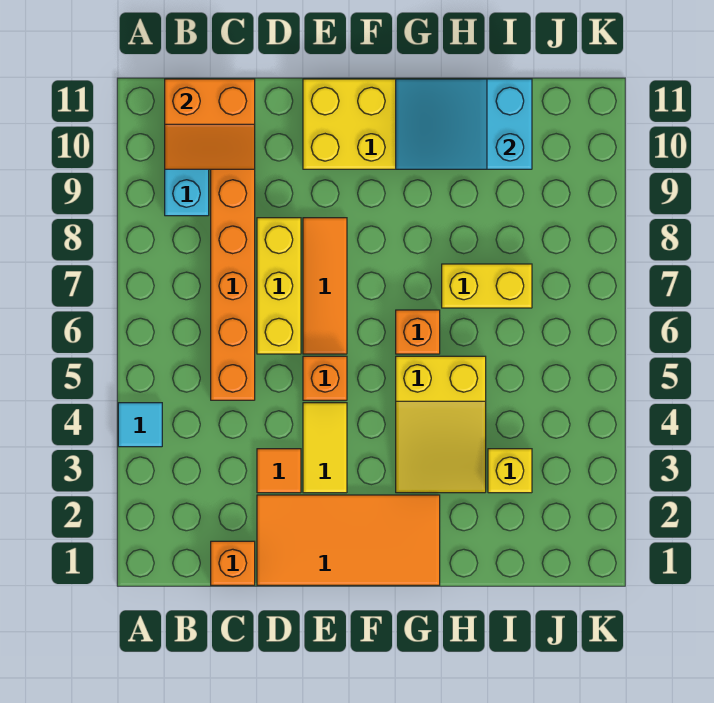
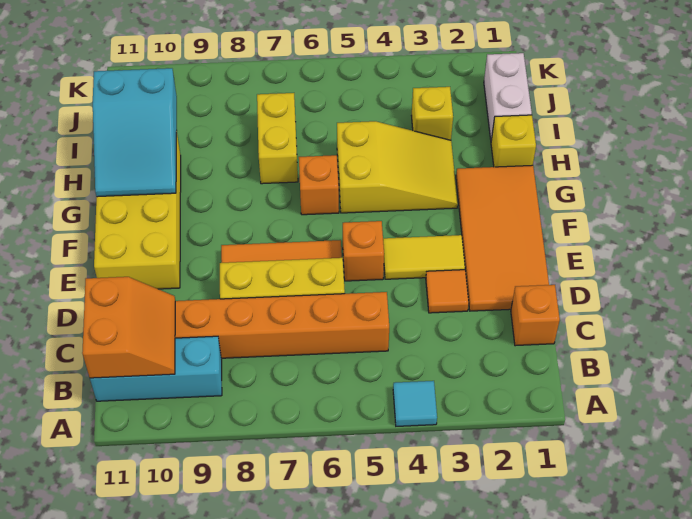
none -> yellow brick H1 level 1
none -> white brick I1:J1 level 1

